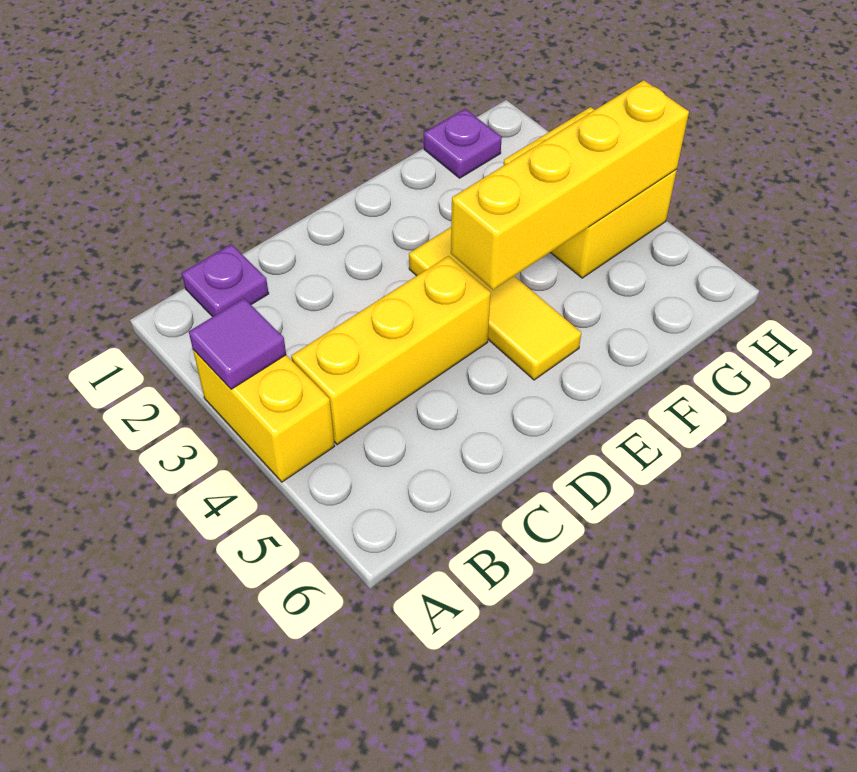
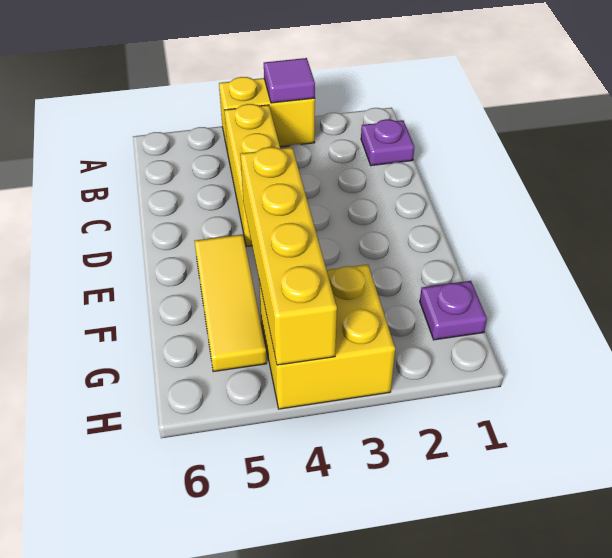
yellow tile E3:E5 level 1 -> yellow tile E5:G5 level 1

